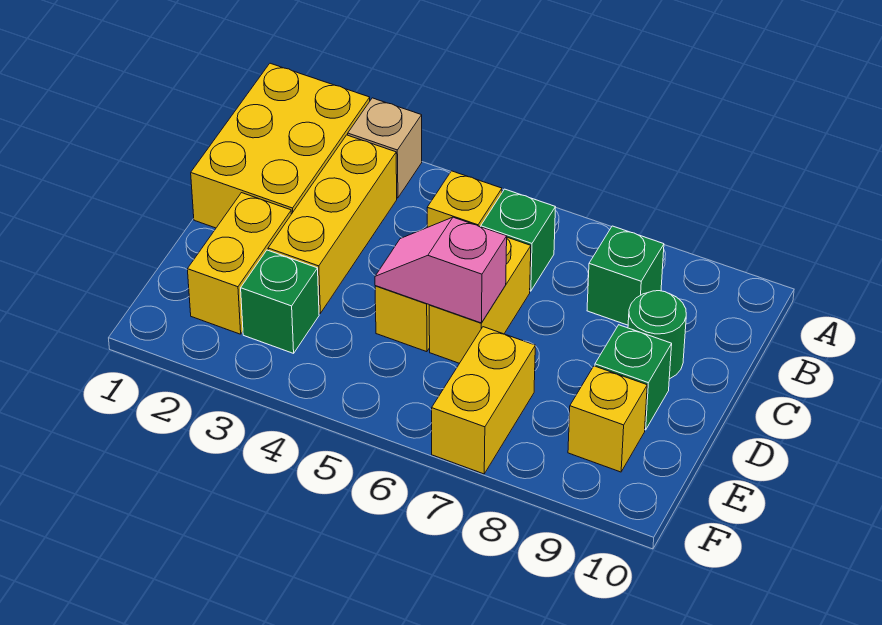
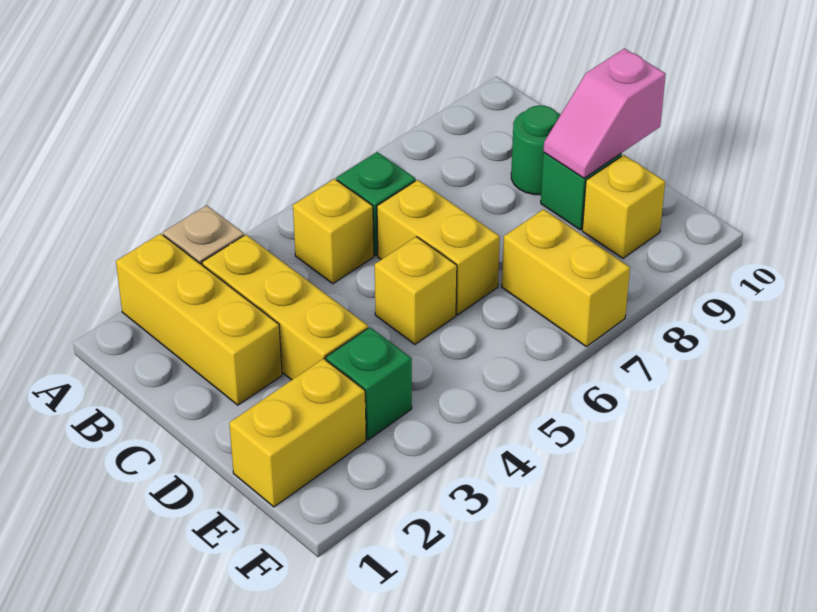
yellow brick A1:C2 level 1 -> yellow brick A2:C2 level 1
green brick B8 level 1 -> none
yellow brick D2:E2 level 1 -> yellow brick E1:E2 level 1
pink slope D5:D6 level 2 top 6 -> pink slope D9:D10 level 2 top 10

